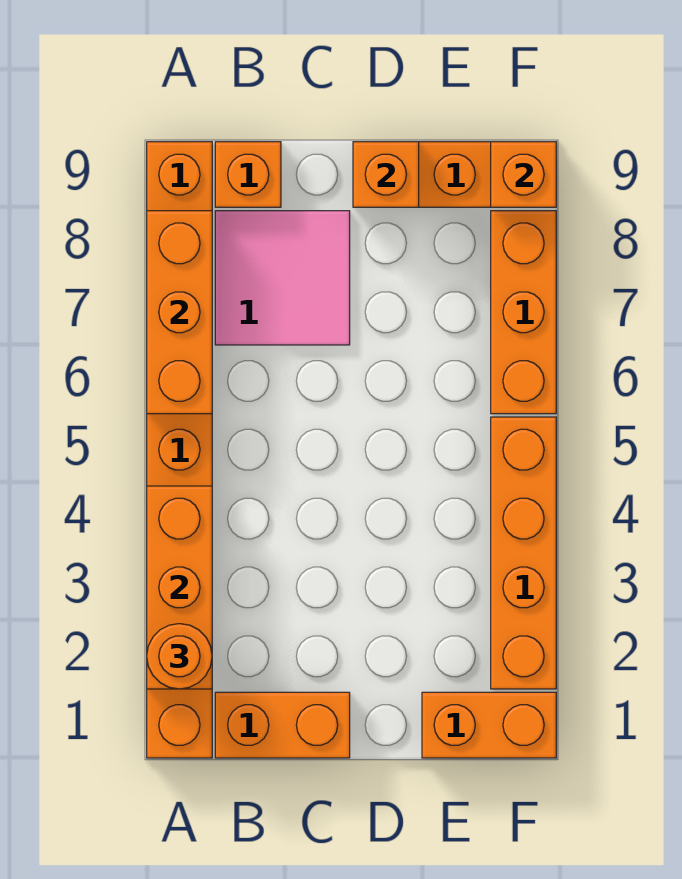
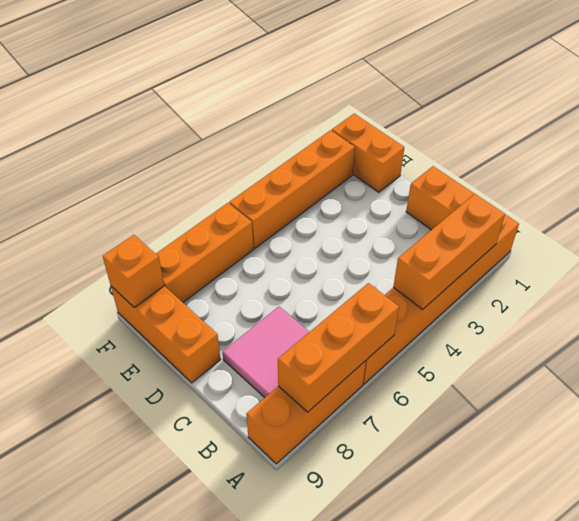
orange round brick A2 level 3 -> none
orange brick B9 level 1 -> none
orange brick D9 level 2 -> none

